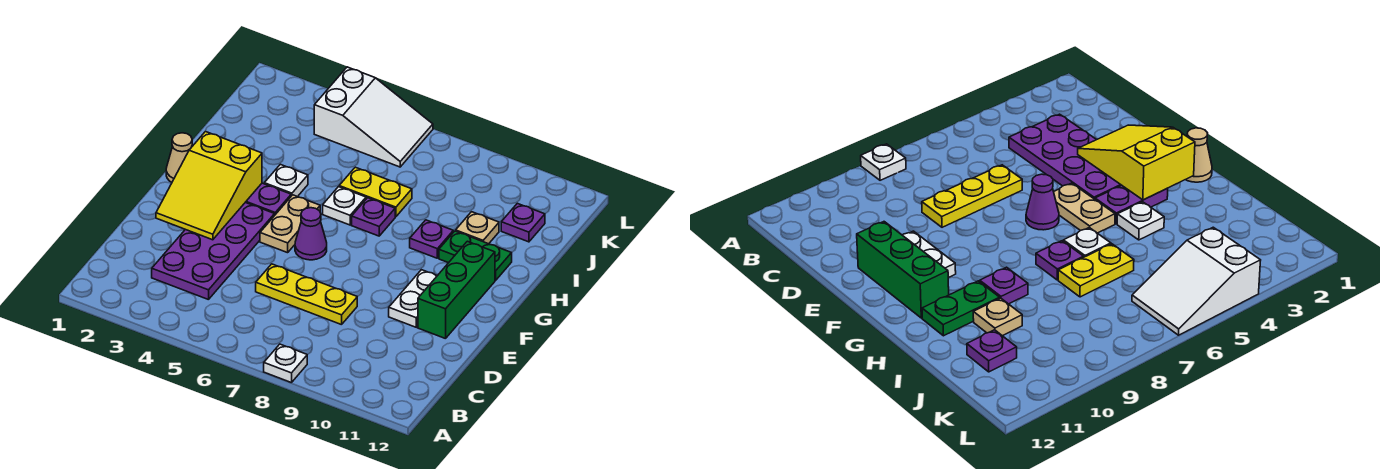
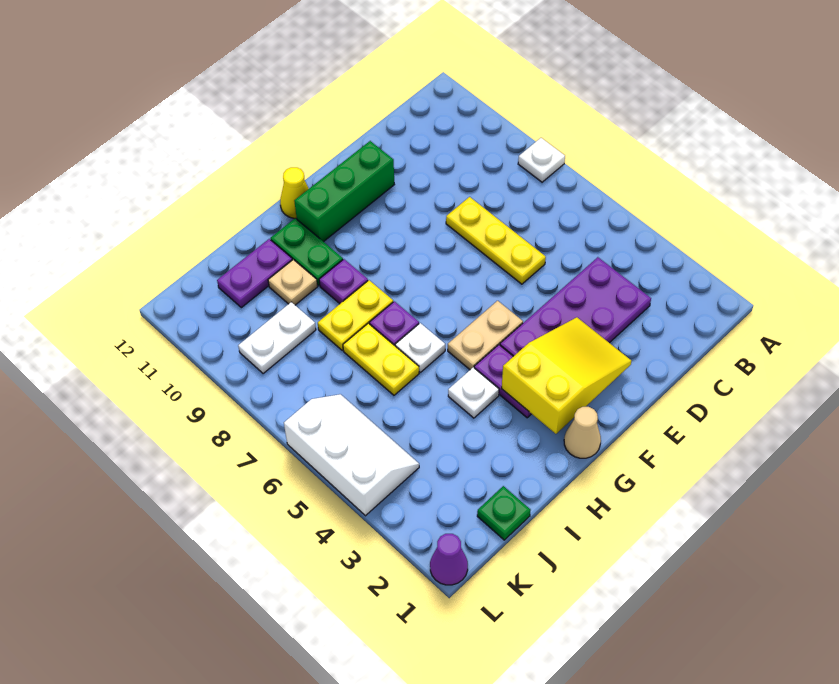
white plate E10:F10 level 1 -> white plate J9:K9 level 1
purple cone F6 level 1 -> purple cone L1 level 1
none -> yellow cone G12 level 1
none -> yellow plate H8:I8 level 1
none -> green plate J1 level 1
purple plate J11 level 1 -> purple plate I11:J11 level 1
white slope K4:L6 level 1 top 4 -> white slope K4:L6 level 1 top L

